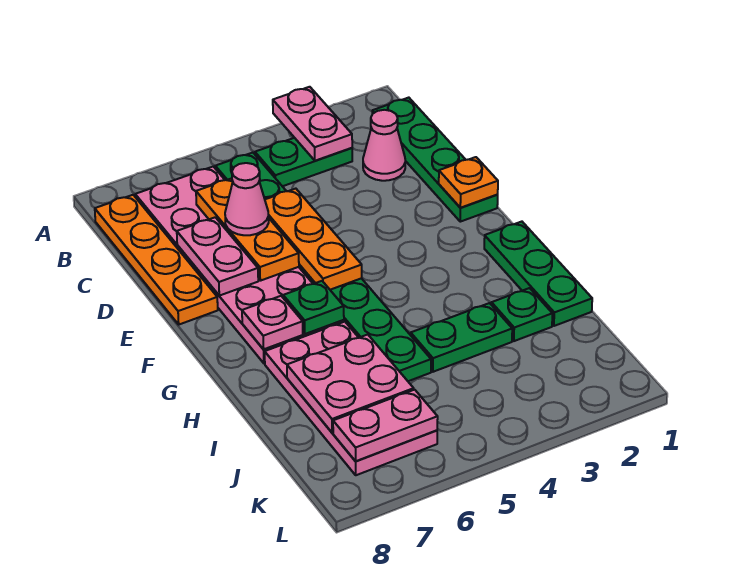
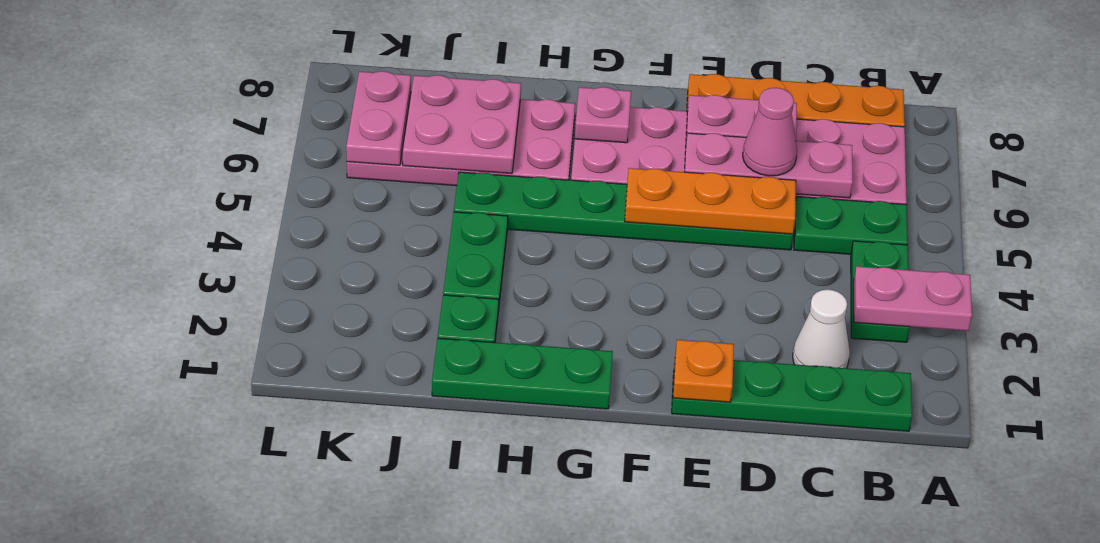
pink cone C2 level 1 -> white cone C2 level 1
orange plate C6:E6 level 2 -> pink plate C6:E6 level 2
green plate G6 level 2 -> none

